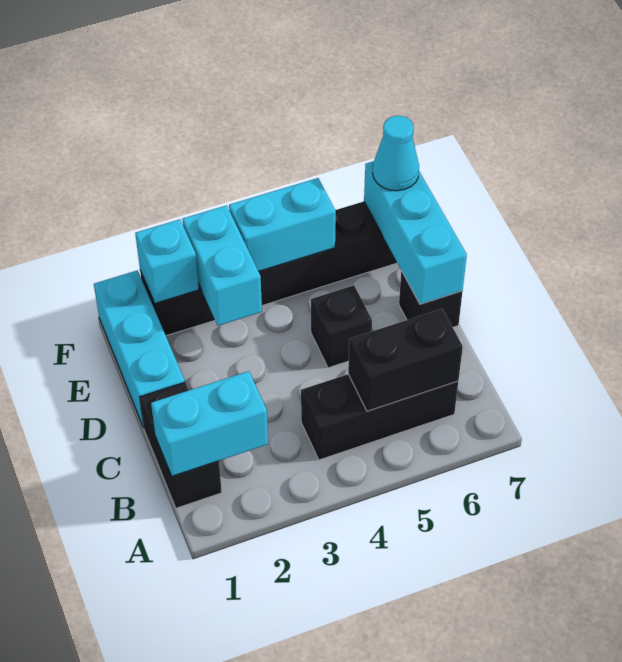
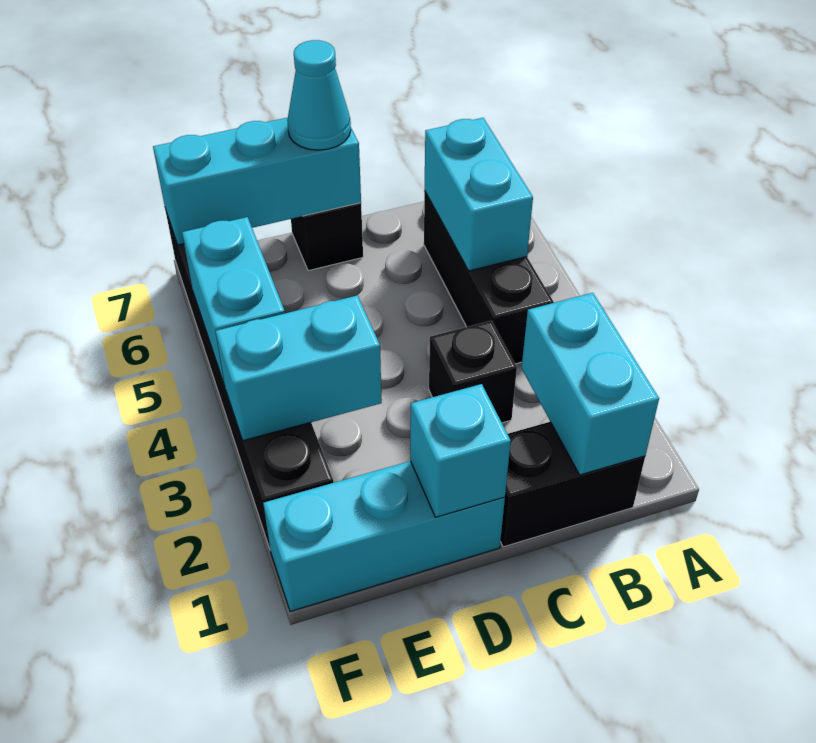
black brick B5:B6 level 2 -> cyan brick B5:B6 level 2
black brick D5 level 1 -> black brick C3 level 1
cyan brick F2 level 2 -> cyan brick D1 level 2
cyan cone F7 level 3 -> cyan cone D7 level 3

